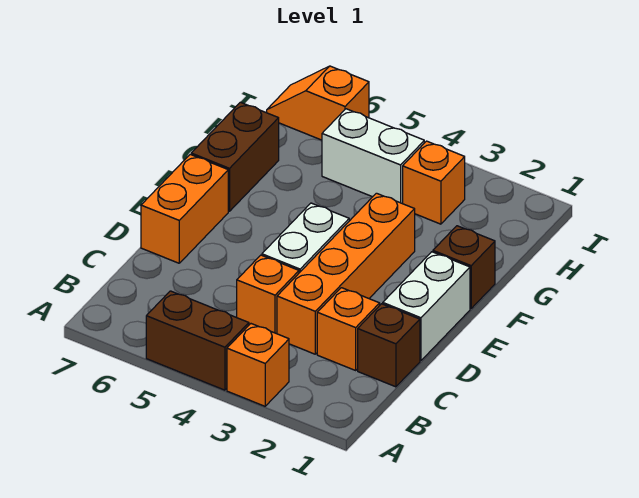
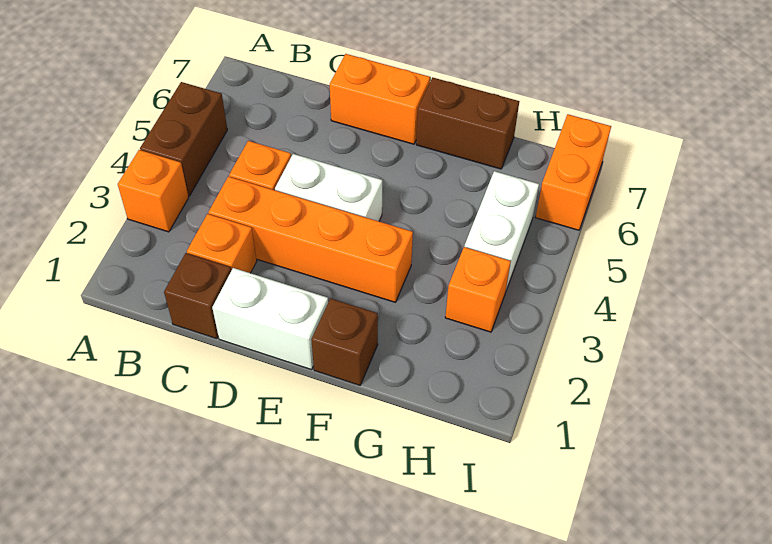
orange slope I6:I7 level 1 top 6 -> orange brick I6:I7 level 1

